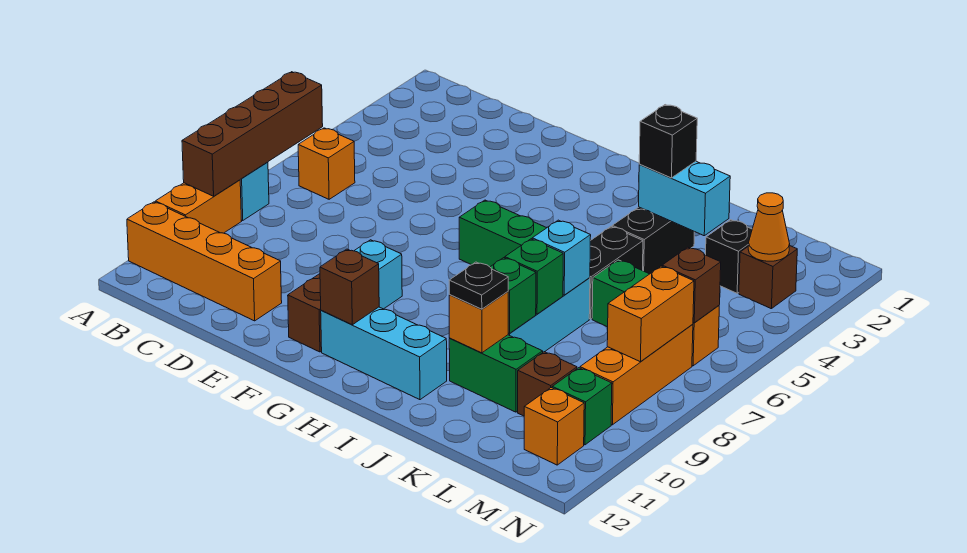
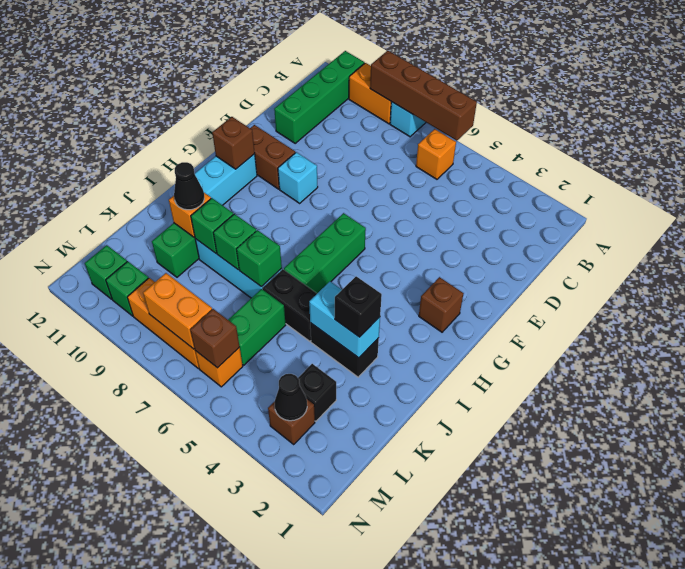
orange brick A11:D11 level 1 -> green brick A11:D11 level 1
cyan brick J3:K3 level 2 -> cyan brick J3:J4 level 2
cyan brick J7 level 2 -> green brick J7 level 2
black plate J10 level 3 -> black cone J10 level 3
brown brick L10 level 1 -> brown brick G2 level 1
orange cone M3 level 2 -> black cone M3 level 2
orange brick M11 level 1 -> green brick M11 level 1

